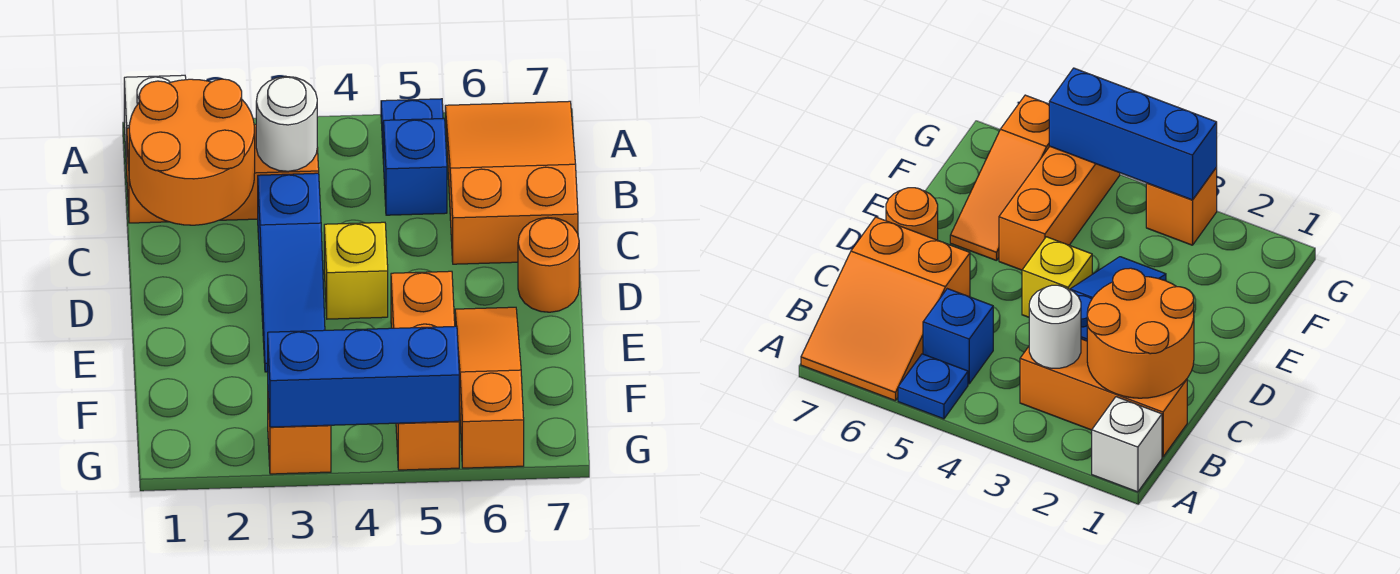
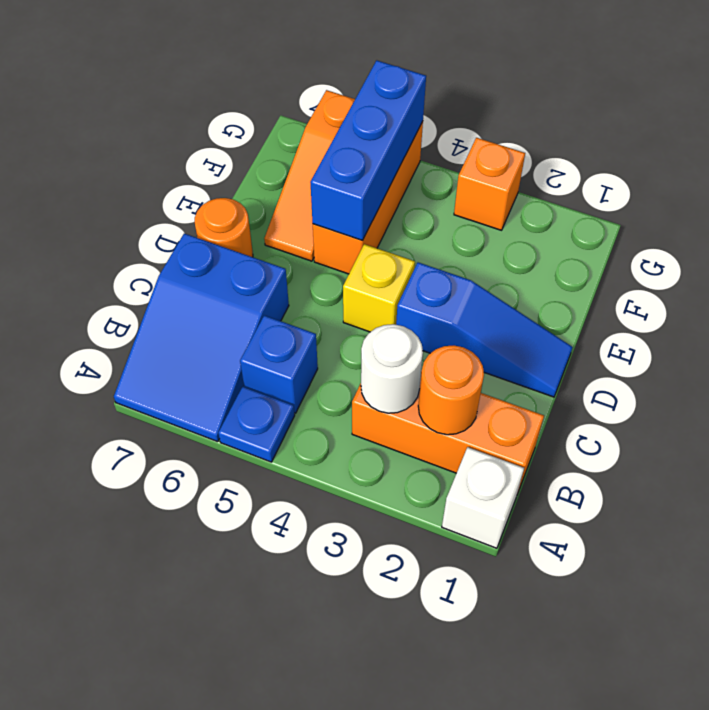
orange slope A6:C7 level 1 top C -> blue slope A6:C7 level 1 top C
orange round brick B1:C2 level 2 -> orange round brick B2 level 2
blue slope C3:E3 level 1 top C -> blue slope D1:D3 level 1 top 3
blue brick G3:G5 level 2 -> blue brick E5:G5 level 2

